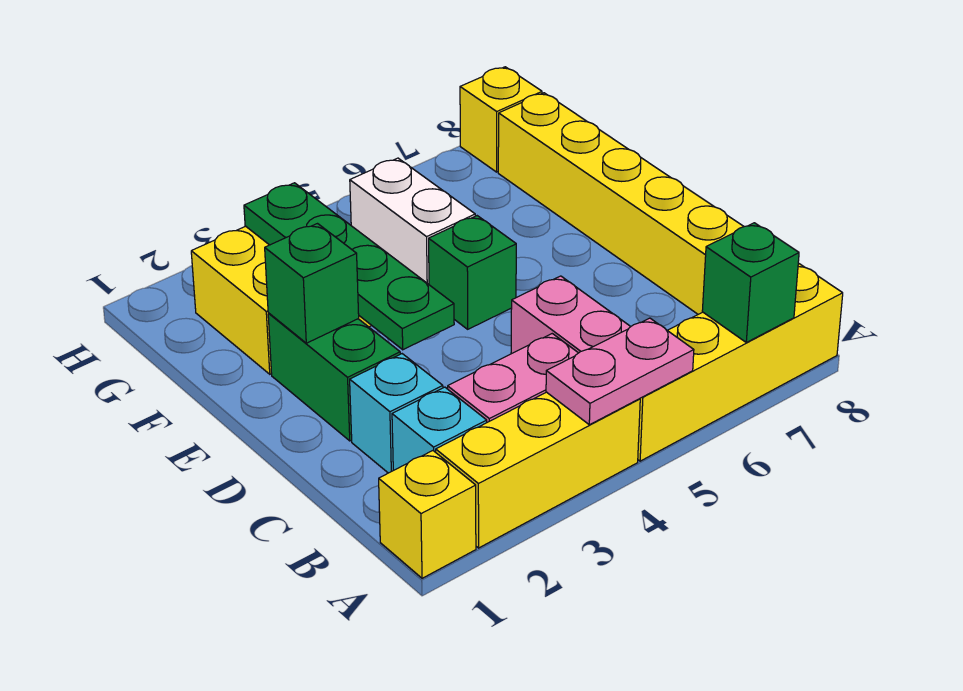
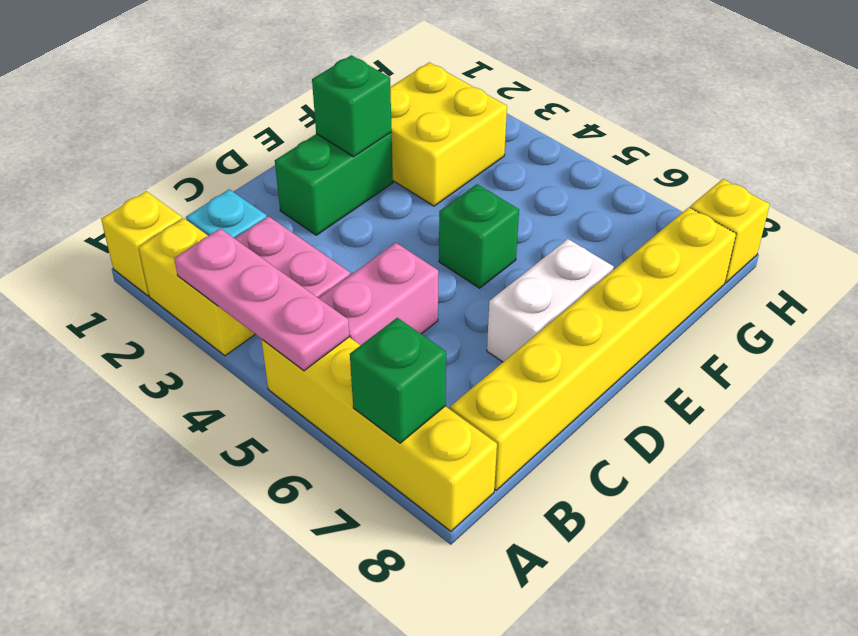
yellow brick A2:A4 level 1 -> yellow brick A2:A3 level 1
pink plate A4:A5 level 2 -> pink plate A3:A5 level 2
cyan brick C2 level 1 -> none
green plate D3:G3 level 2 -> none
white brick F5:G5 level 1 -> white brick D7:E7 level 1

